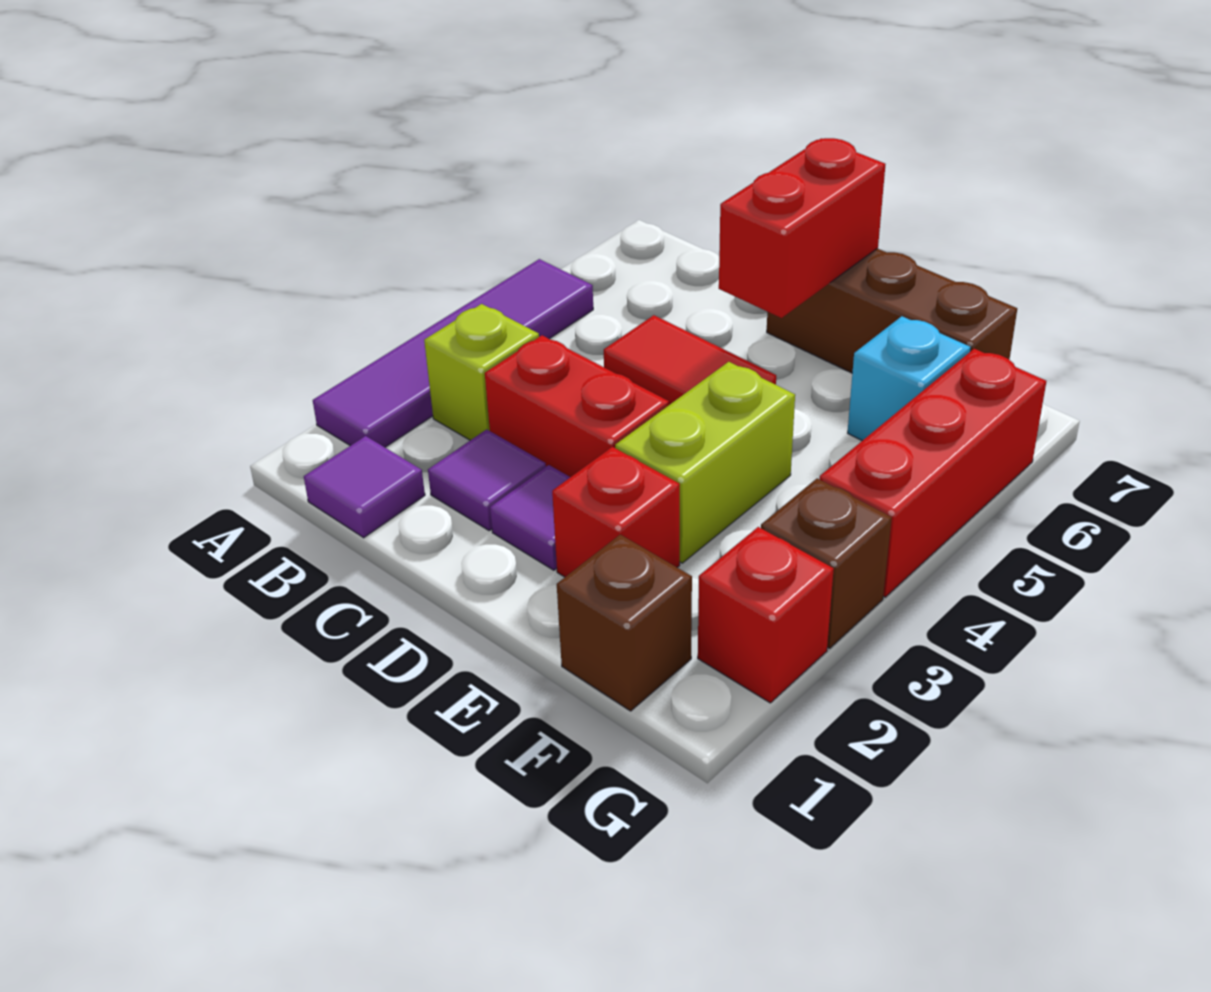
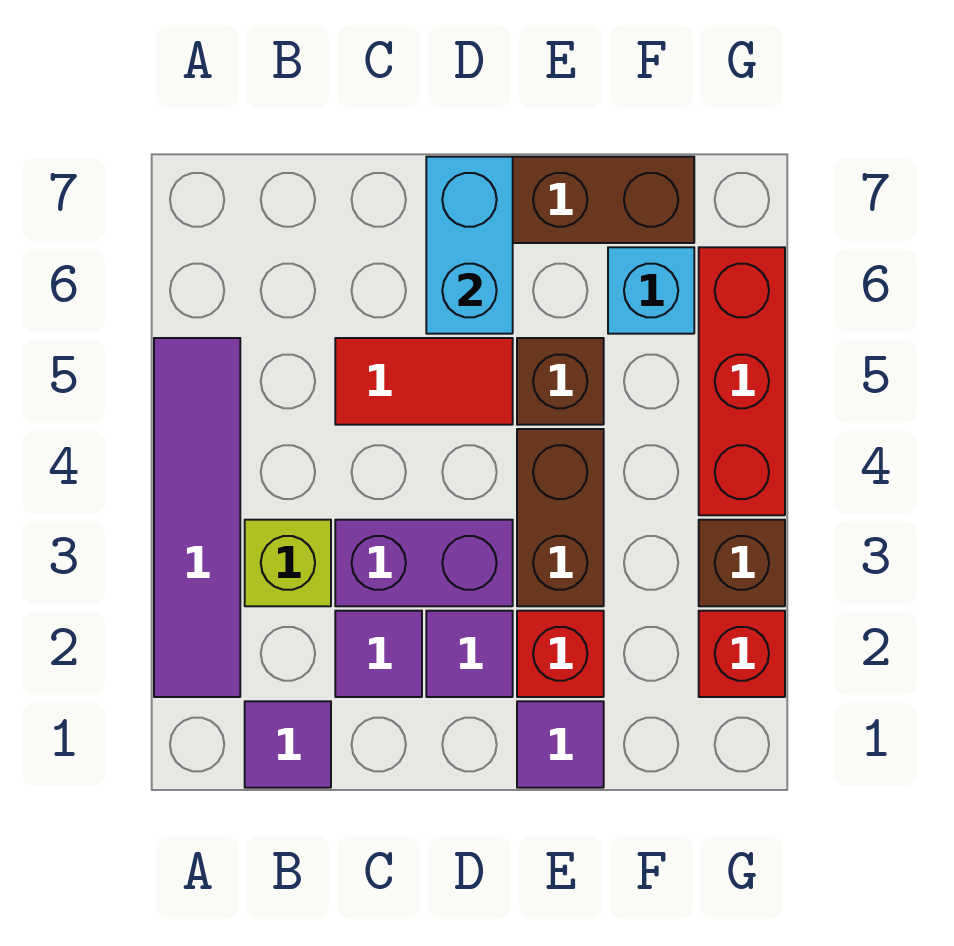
red brick C3:D3 level 1 -> purple brick C3:D3 level 1
red brick D6:D7 level 2 -> cyan brick D6:D7 level 2
none -> purple tile E1 level 1
lime brick E3:E4 level 1 -> brown brick E3:E4 level 1
brown brick F1 level 1 -> brown brick E5 level 1

